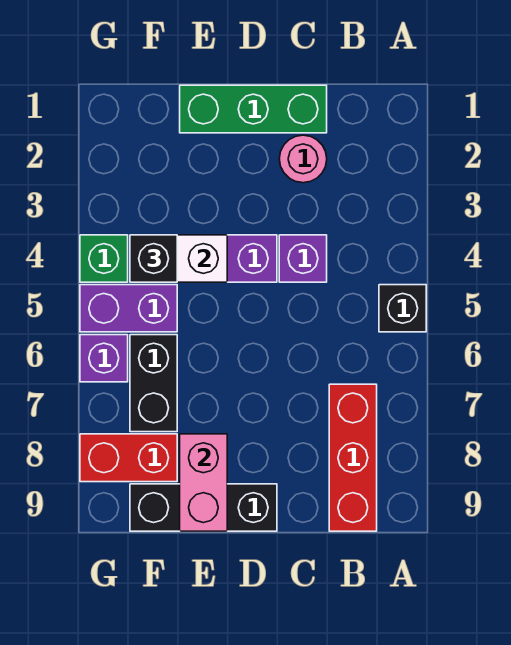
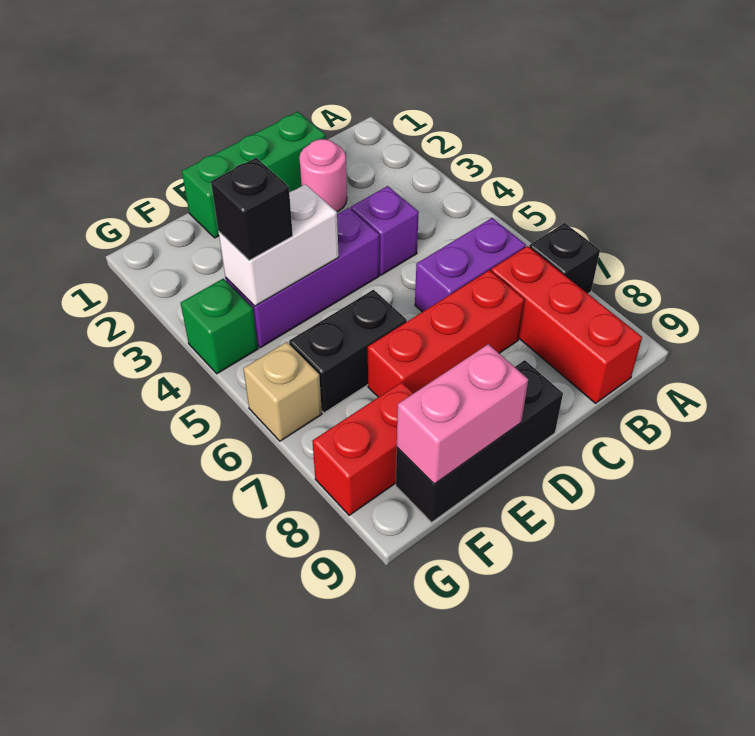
black brick A5 level 1 -> black brick A7 level 1
none -> red brick C7:E7 level 1
pink brick E8:E9 level 2 -> pink brick E9:F9 level 2
purple brick F5:G5 level 1 -> purple brick B6:C6 level 1
black brick F6:F7 level 1 -> black brick E6:F6 level 1
purple brick G6 level 1 -> tan brick G6 level 1

